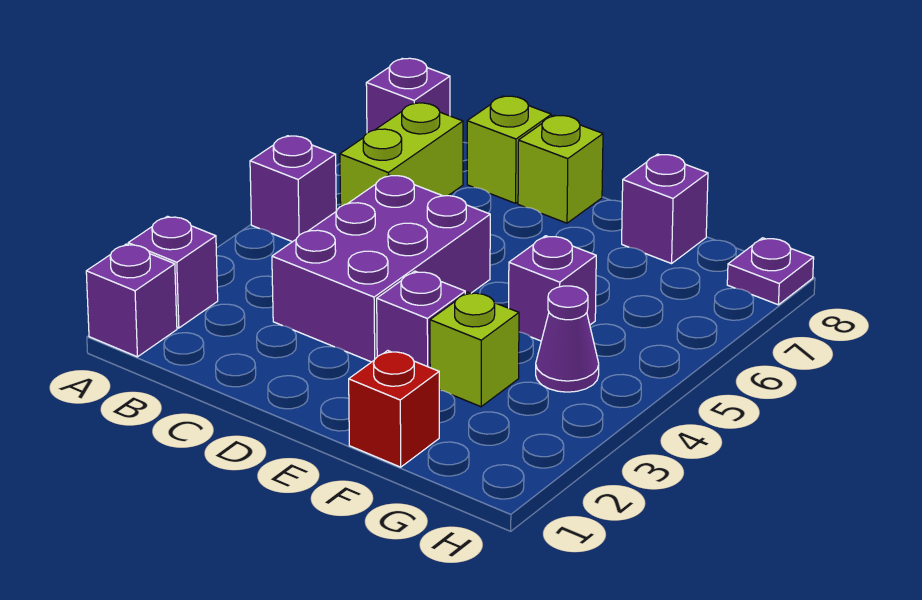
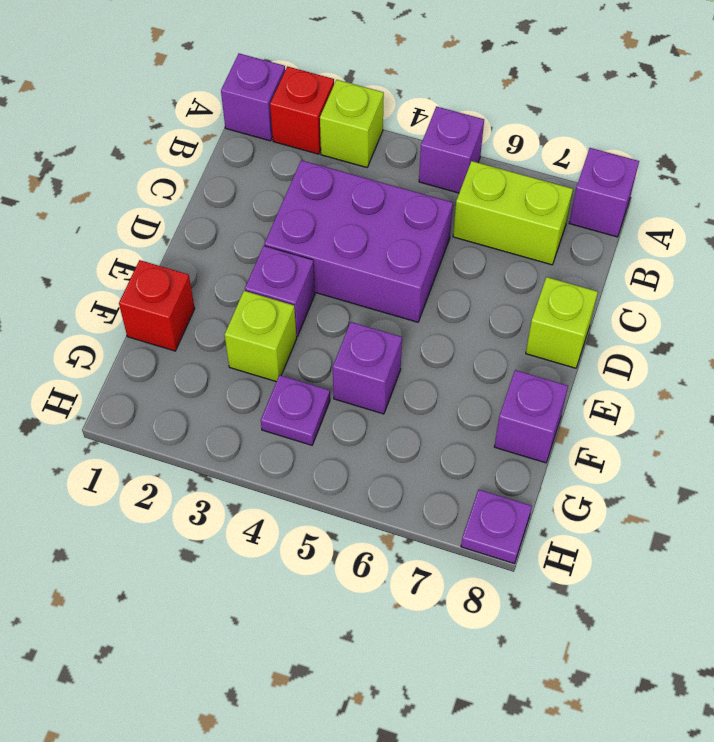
purple brick A2 level 1 -> red brick A2 level 1
lime brick C8 level 1 -> lime brick A3 level 1
purple cone G4 level 1 -> purple plate G4 level 1

